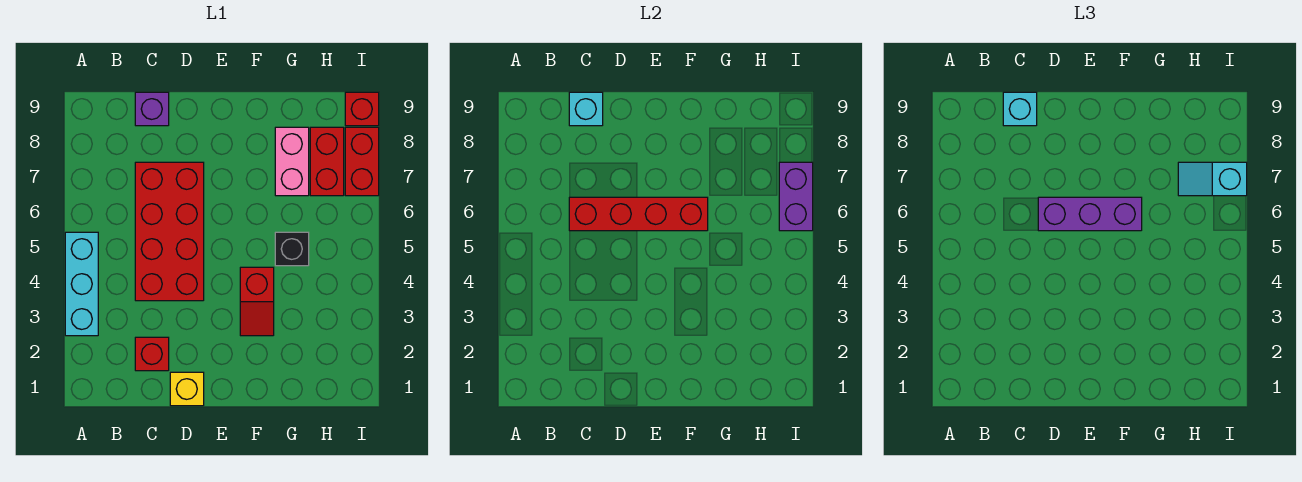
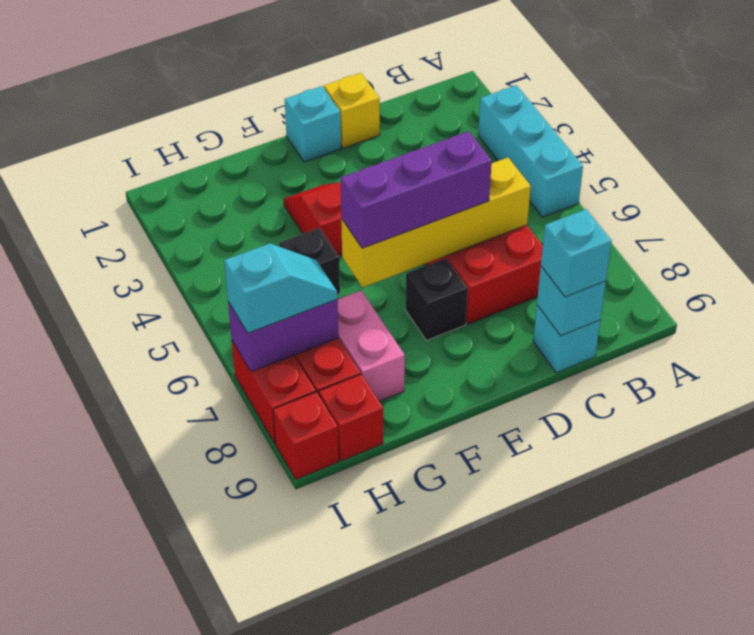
red brick C2 level 1 -> red brick H9 level 1
red brick C6:F6 level 2 -> yellow brick C6:F6 level 2
purple brick C9 level 1 -> cyan brick C9 level 1
none -> cyan brick E1 level 1
none -> black brick E7 level 1
purple brick I6:I7 level 2 -> purple brick H7:I7 level 2

